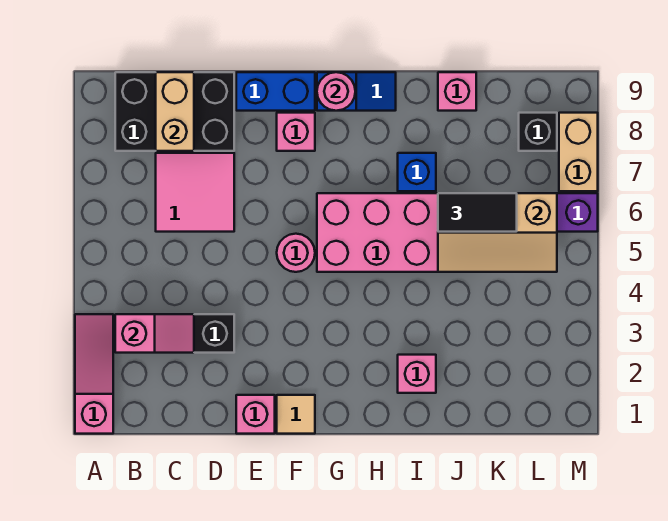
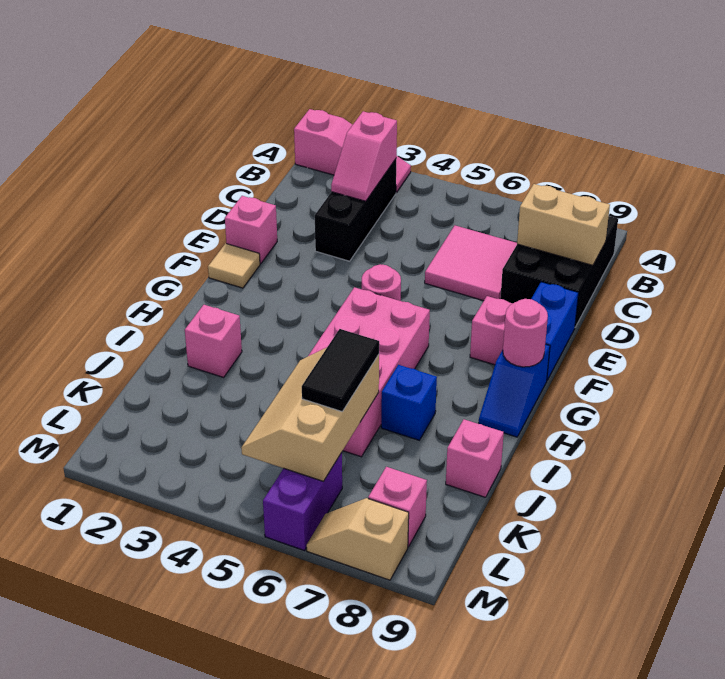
black brick L8 level 1 -> pink brick L8 level 1
tan brick M7:M8 level 1 -> tan slope M7:M8 level 1 top 8

